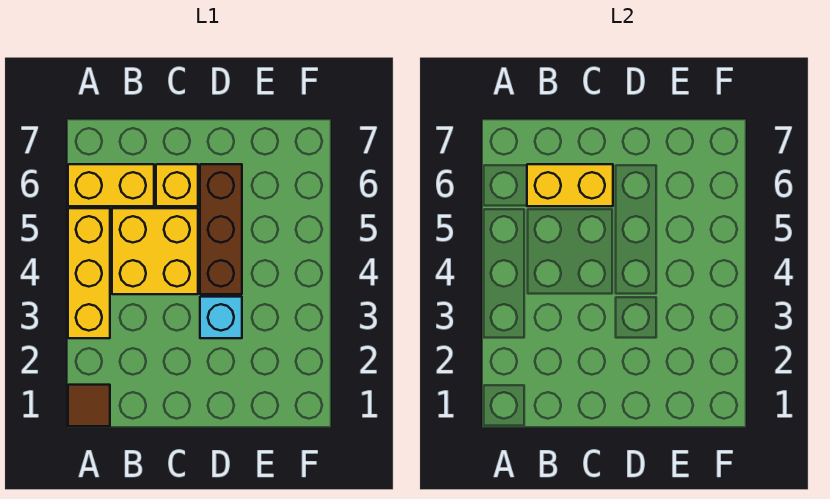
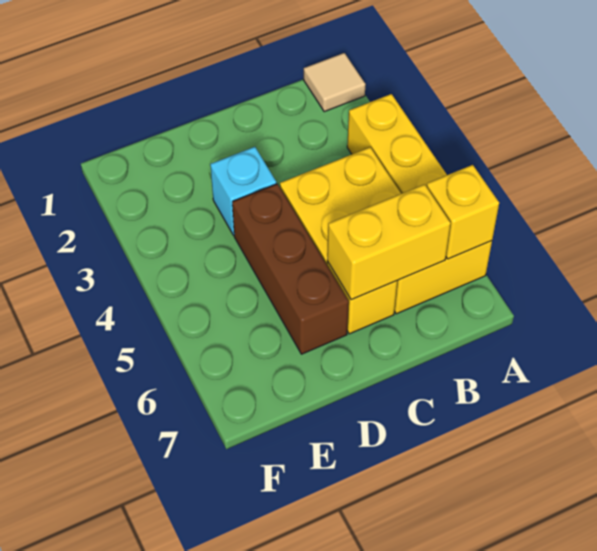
brown tile A1 level 1 -> tan tile A1 level 1
none -> yellow brick A6 level 2

